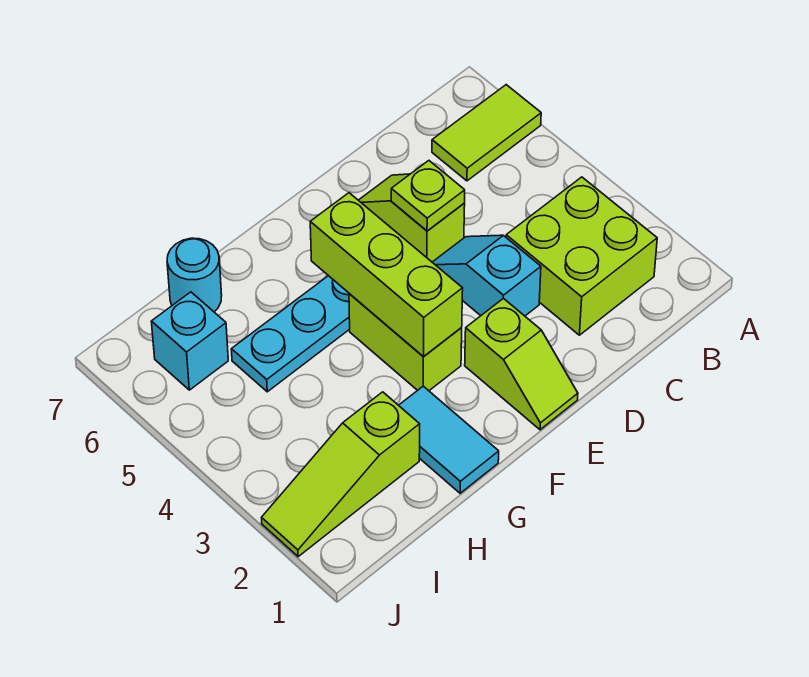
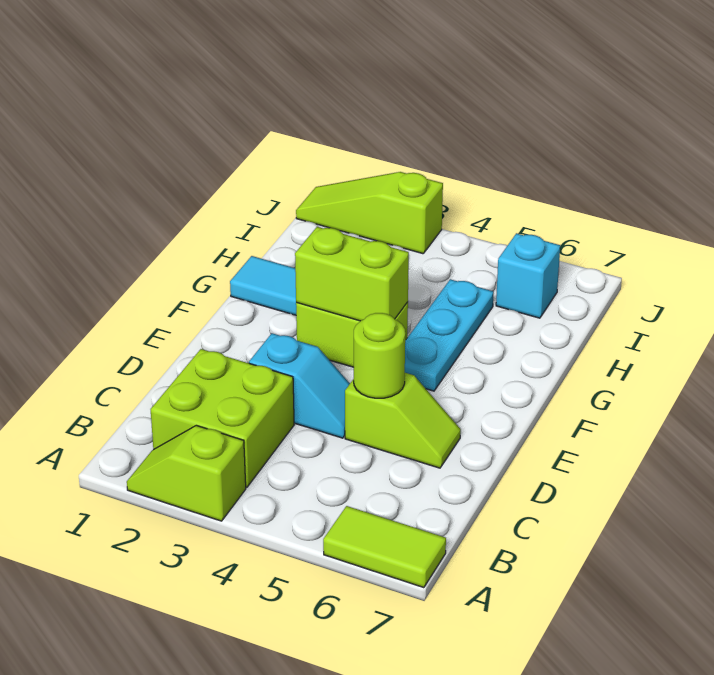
lime tile A6:B6 level 1 -> lime tile A6:A7 level 1
lime plate D5 level 2 -> lime round brick D5 level 2
lime slope E1:E2 level 1 top 2 -> lime slope A2:A3 level 1 top 3
lime brick F3:F5 level 2 -> lime brick F3:F4 level 2
lime slope H2:J2 level 1 top H -> lime slope J1:J3 level 1 top 3
cyan round brick H7 level 1 -> none

